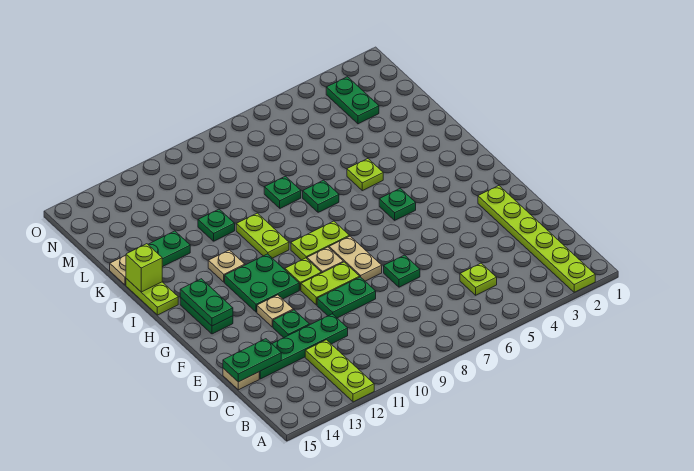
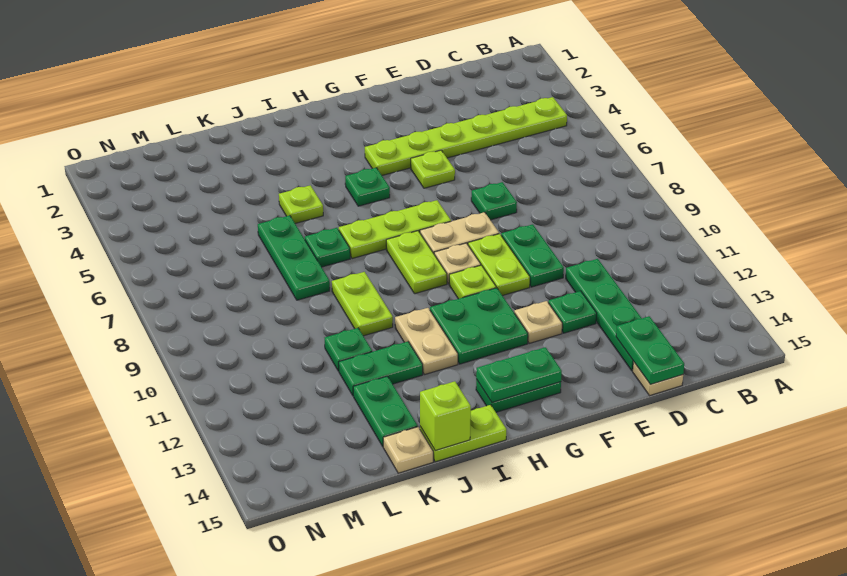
lime plate A2:F2 level 1 -> lime plate B4:G4 level 1
lime plate A12:C12 level 1 -> lime plate G7:I7 level 1
lime plate C5 level 1 -> lime plate F5 level 1
lime plate I10:J10 level 1 -> lime plate J9:J10 level 1
tan plate I12 level 1 -> tan plate I11:I12 level 1
green plate K8 level 1 -> green plate K6:K8 level 1
green plate M3:N3 level 1 -> green plate J12:K12 level 1

